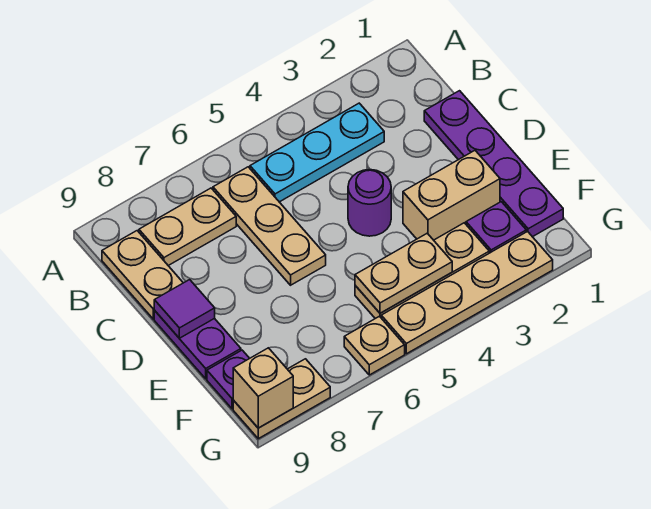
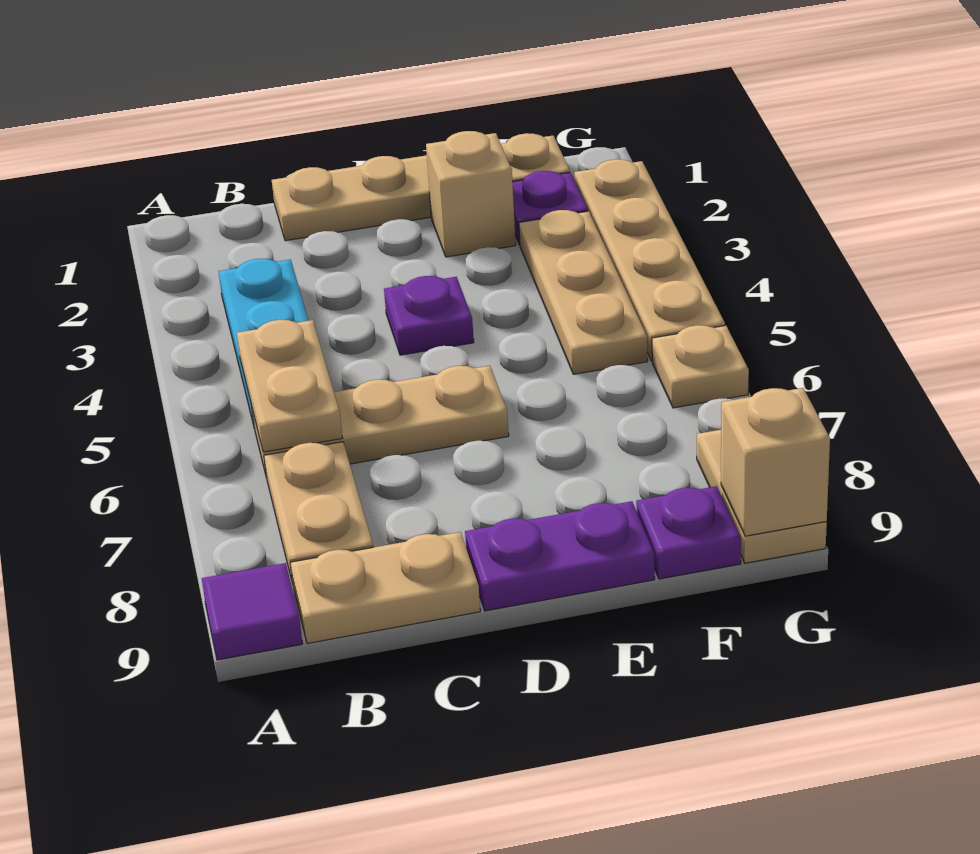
purple plate C1:F1 level 1 -> tan plate C1:F1 level 1
purple round brick D4 level 1 -> purple plate D4 level 1
purple tile D9 level 2 -> purple tile A9 level 1
tan brick E2:E3 level 1 -> tan brick E2 level 1
tan plate F4:F5 level 2 -> tan plate B5:B6 level 2

